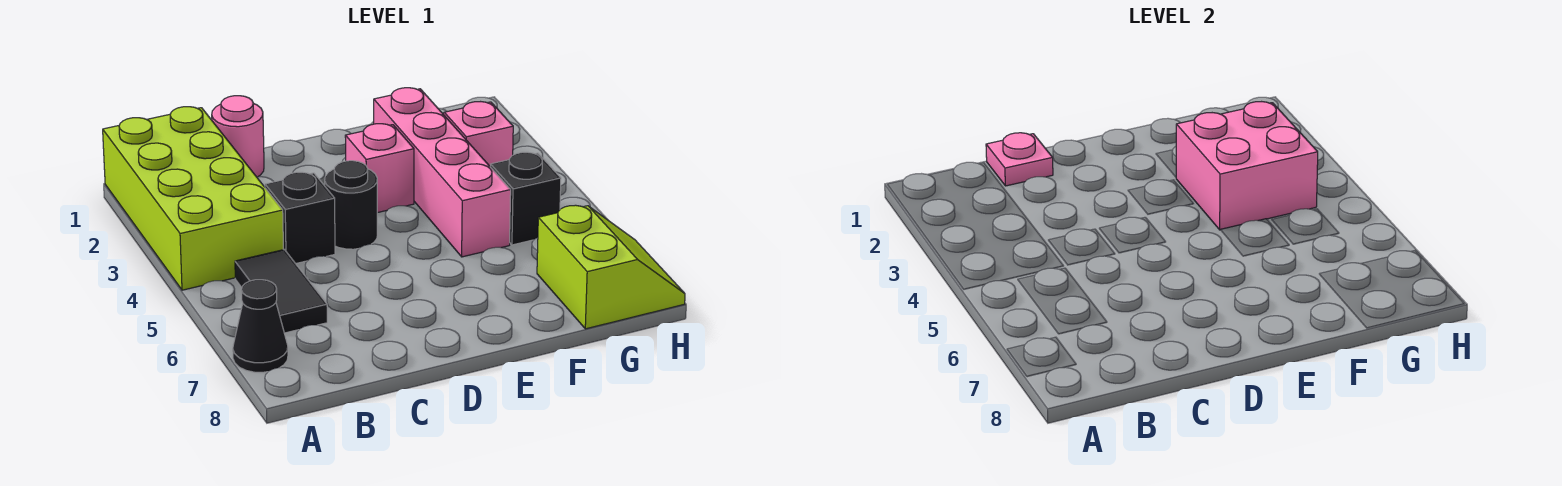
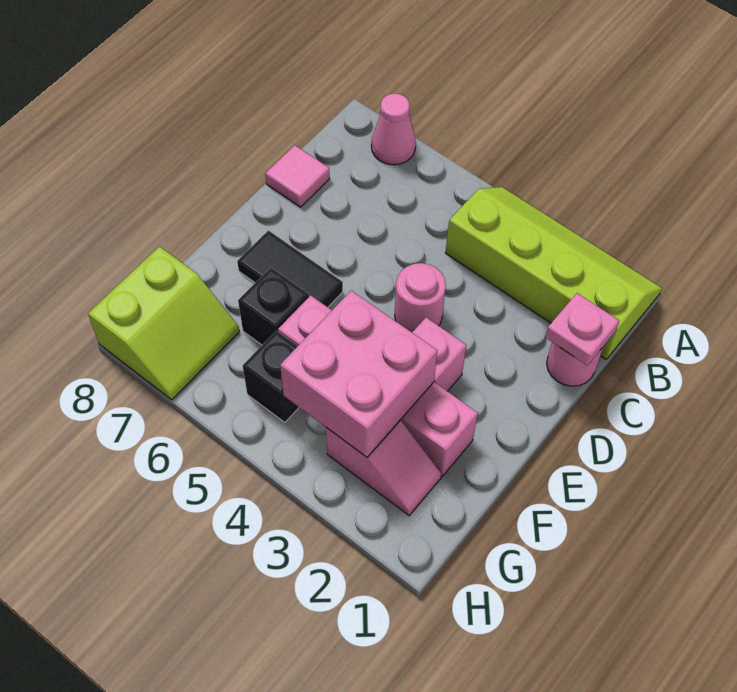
lime brick A1:B4 level 1 -> lime slope A1:B4 level 1 top B
black cone A7 level 1 -> pink cone A7 level 1
black tile B5:B6 level 1 -> black tile E6:E7 level 1
black brick C4 level 1 -> black brick F6 level 1
none -> pink tile C8 level 1
black round brick D4 level 1 -> pink round brick D4 level 1
lime slope G7:H8 level 1 top G -> lime slope G7:H8 level 1 top 8

